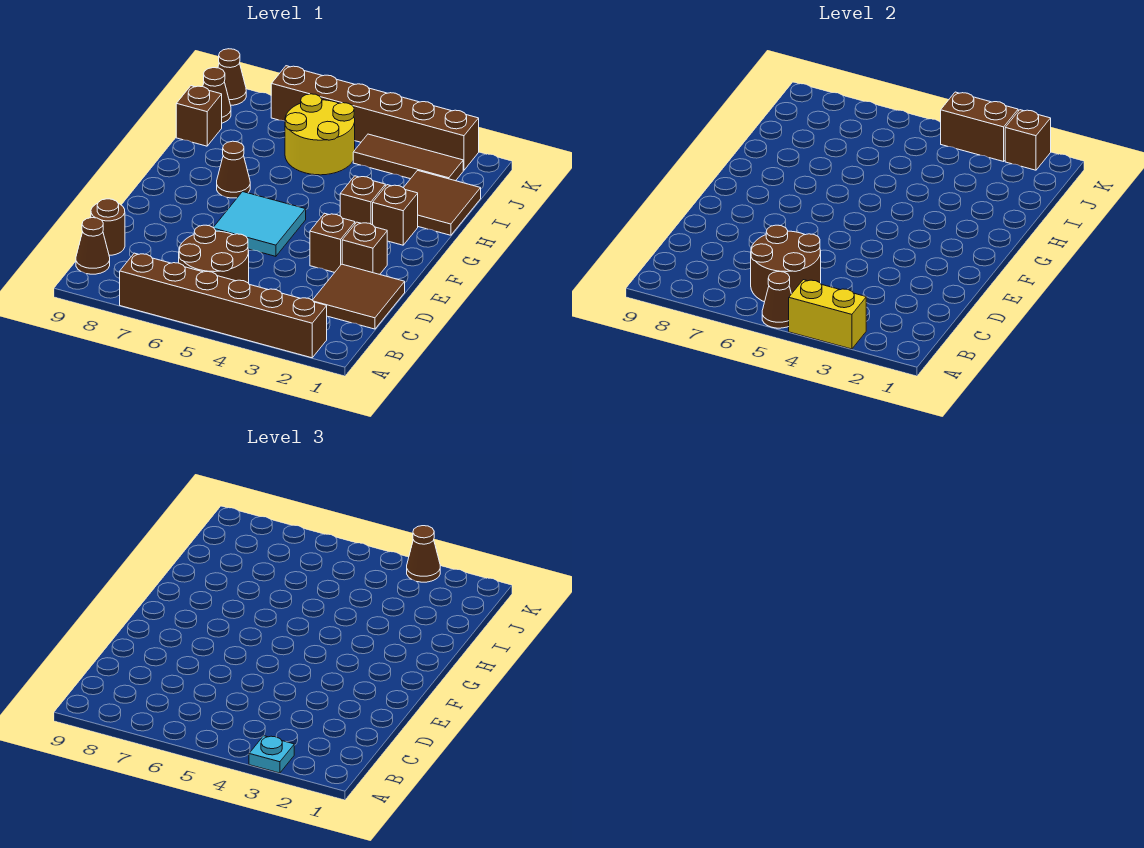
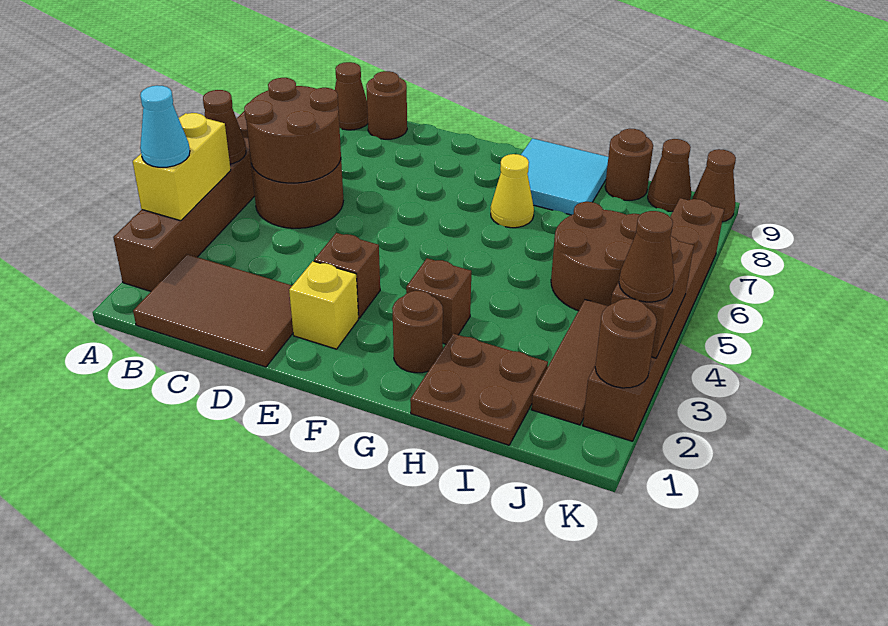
cyan plate A3 level 3 -> cyan cone A3 level 3
brown tile C1:D2 level 1 -> brown tile B1:D2 level 1
brown brick E2 level 1 -> yellow brick E2 level 1
cyan tile E5:F6 level 1 -> cyan tile G8:H9 level 1
brown brick G2 level 1 -> brown round brick G2 level 1
brown cone G7 level 1 -> yellow cone G7 level 1
brown tile H1:I2 level 1 -> brown plate H1:I2 level 1
yellow round brick I5:J6 level 1 -> brown round brick I5:J6 level 1
brown brick I9 level 1 -> brown round brick I9 level 1
brown brick K2 level 2 -> brown round brick K2 level 2

